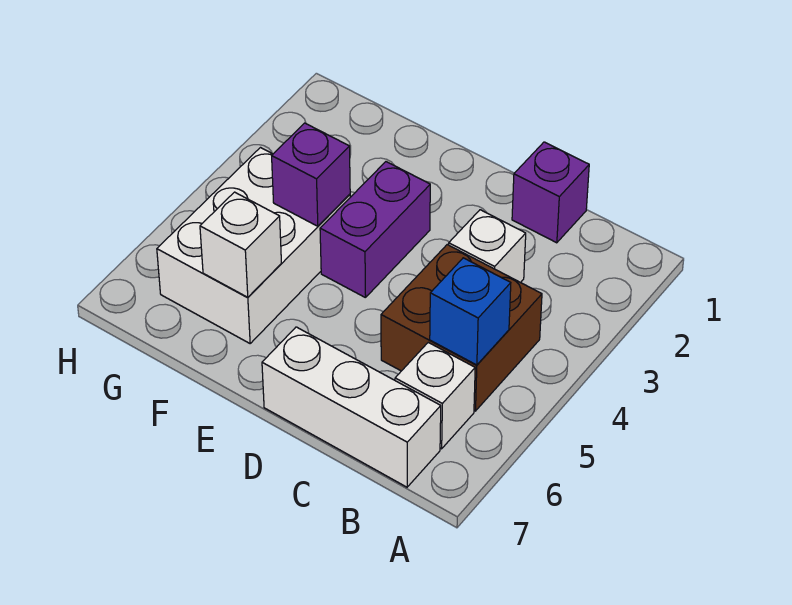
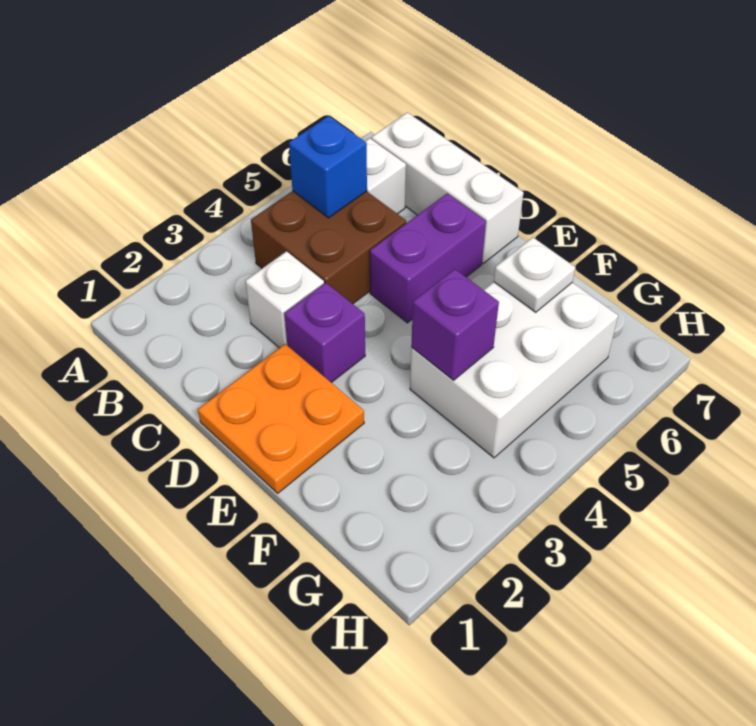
purple brick C1 level 1 -> purple brick D3 level 1
none -> orange plate D1:E2 level 1
purple brick E3:E4 level 1 -> purple brick D5:D6 level 1
white brick F6 level 2 -> white plate F6 level 2

